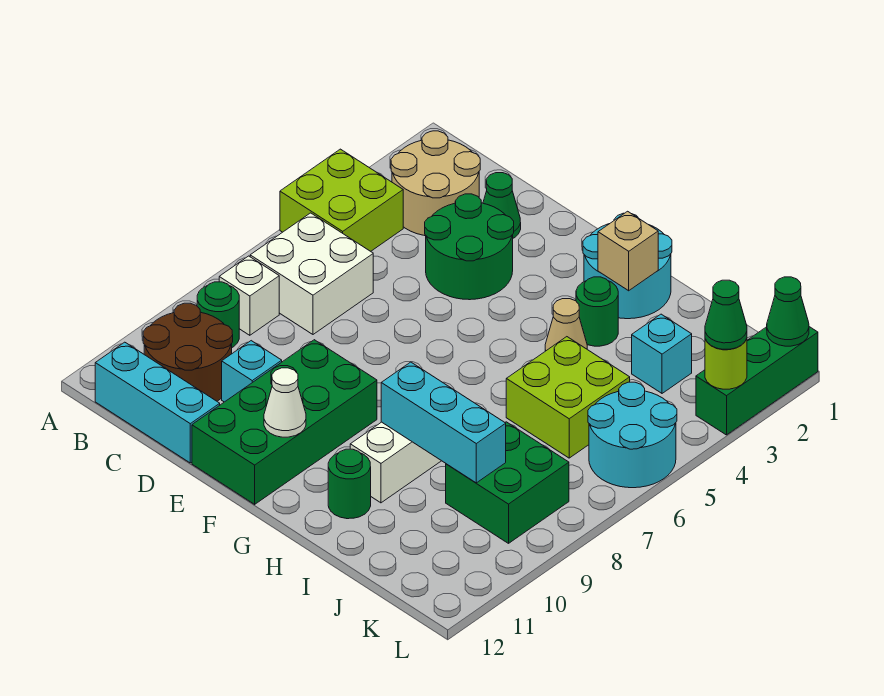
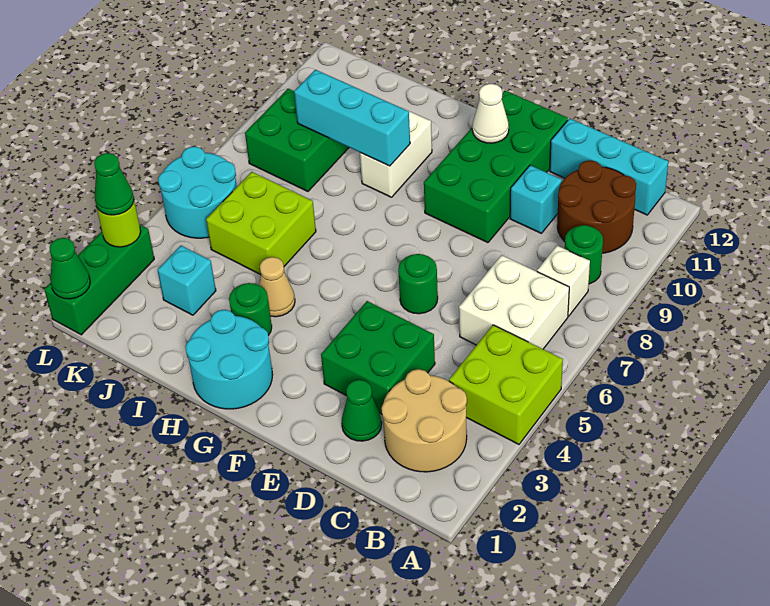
green round brick D3:E4 level 1 -> green brick D3:E4 level 1
tan brick H2 level 2 -> none
green round brick H11 level 1 -> green round brick E6 level 1

